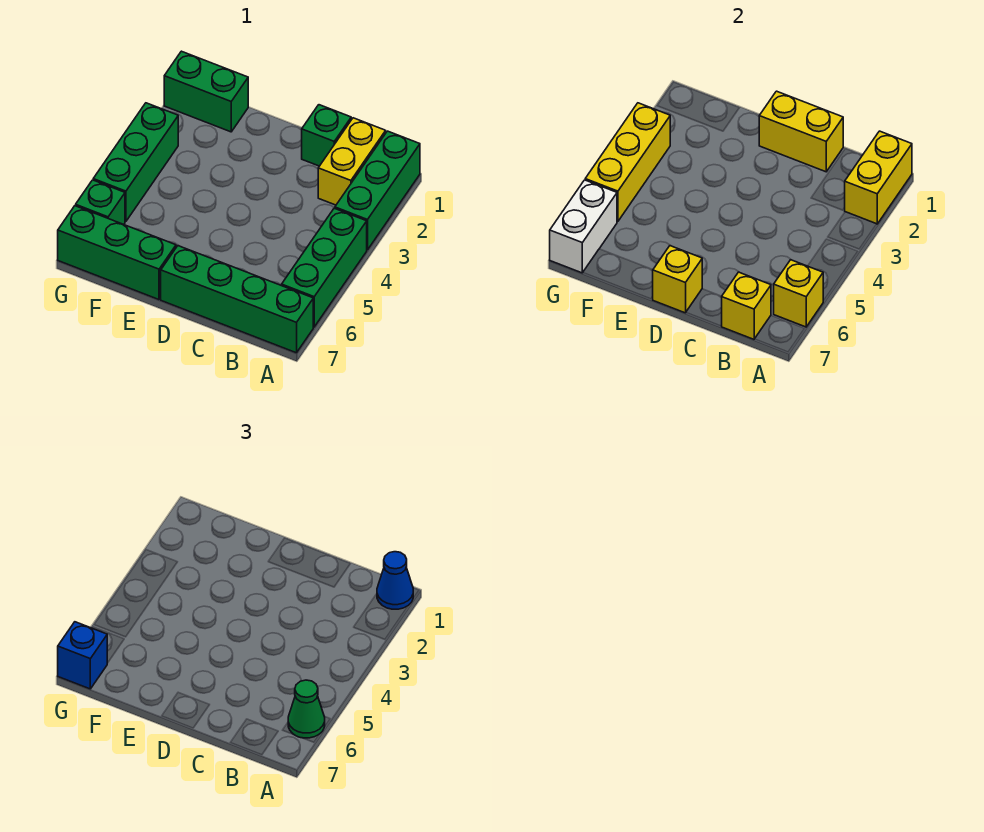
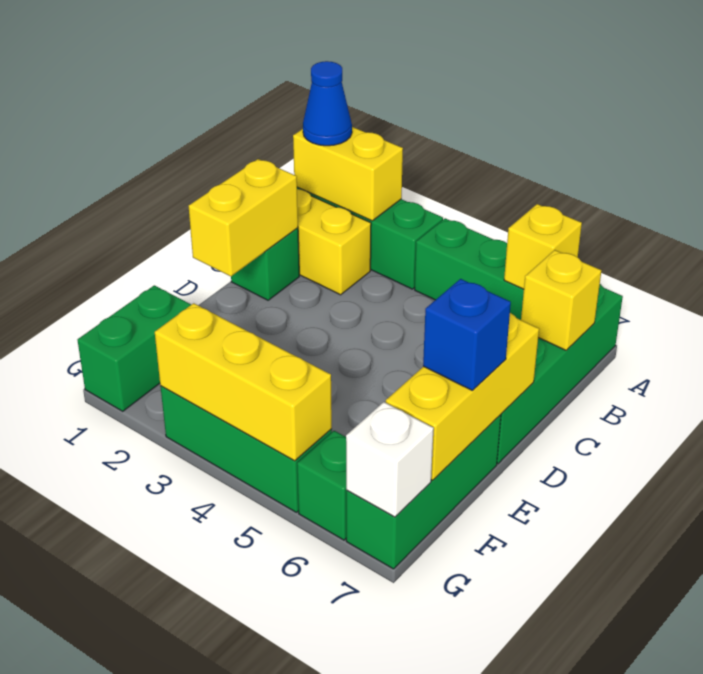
green cone A6 level 3 -> none
yellow brick D7 level 2 -> yellow brick D7:F7 level 2
white brick G6:G7 level 2 -> white brick G7 level 2
blue brick G7 level 3 -> blue brick E7 level 3

